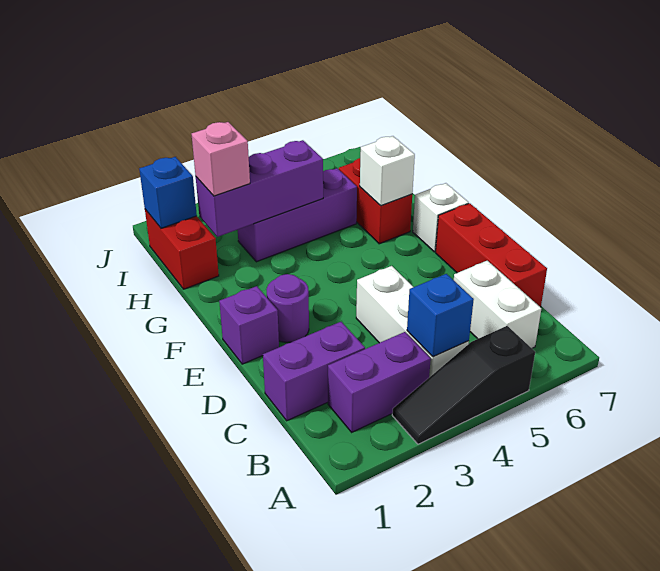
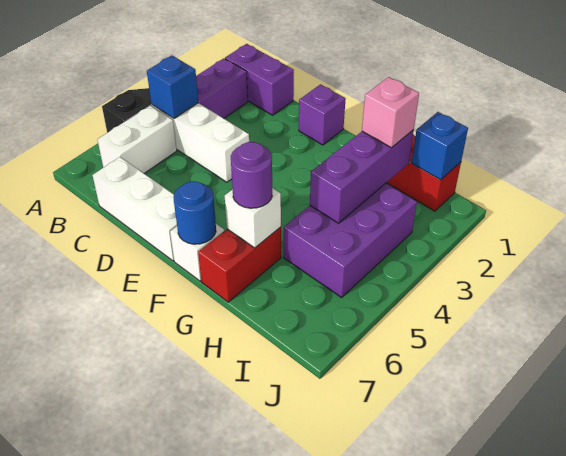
white brick B6:C6 level 1 -> white brick B5:B6 level 1
purple brick C1:C2 level 1 -> purple brick B1:C1 level 1
red brick C7:E7 level 1 -> white brick C7:E7 level 1
purple round brick E2 level 1 -> purple round brick G6 level 3
none -> blue round brick F7 level 2
red brick G6:H6 level 1 -> red brick G6:G7 level 1
purple brick H3:H5 level 1 -> purple brick H3:I5 level 1

